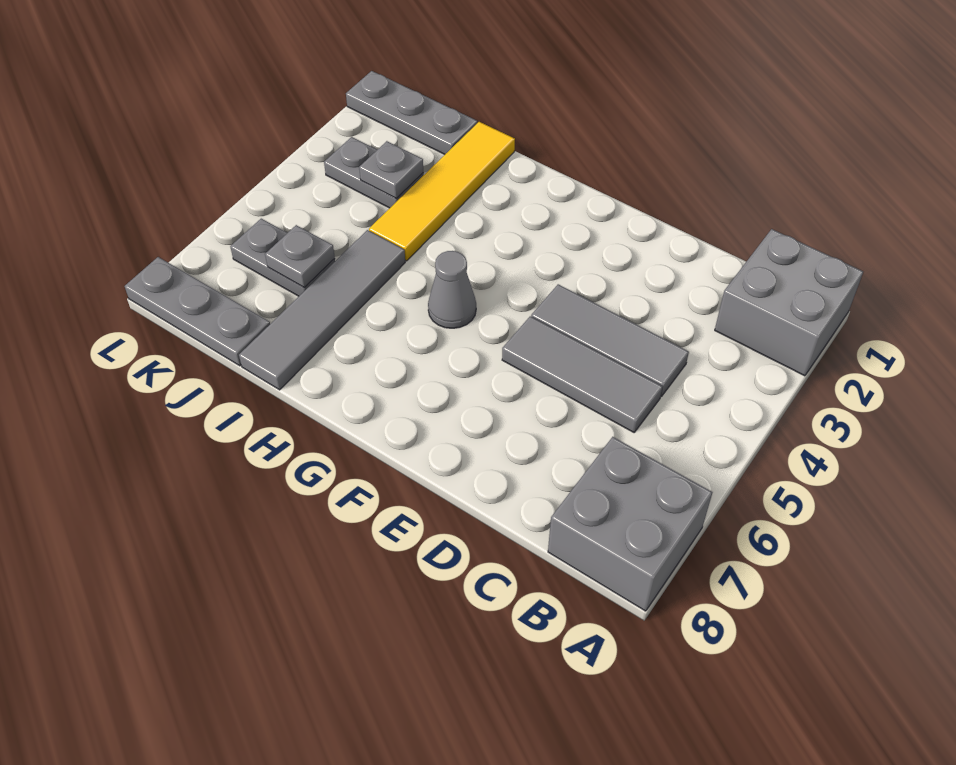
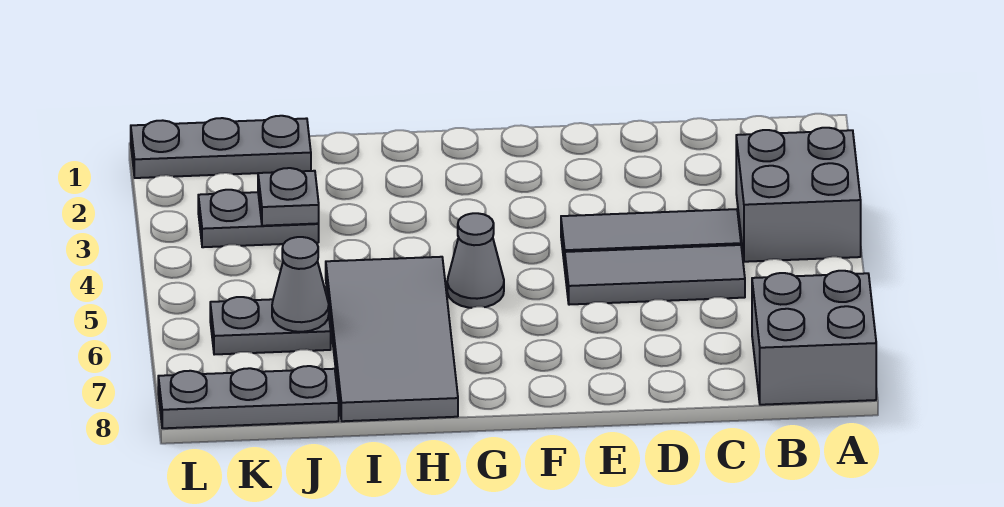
grey brick A1:B2 level 1 -> grey brick A3:B4 level 1
yellow tile I1:I4 level 1 -> none
grey tile I5:I8 level 1 -> grey tile H5:I8 level 1
grey plate J6 level 2 -> grey cone J6 level 2

